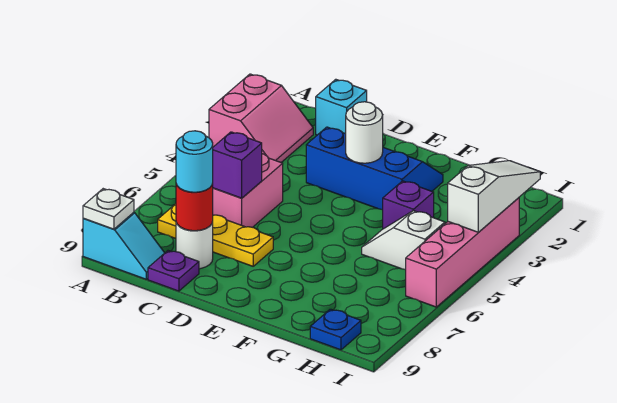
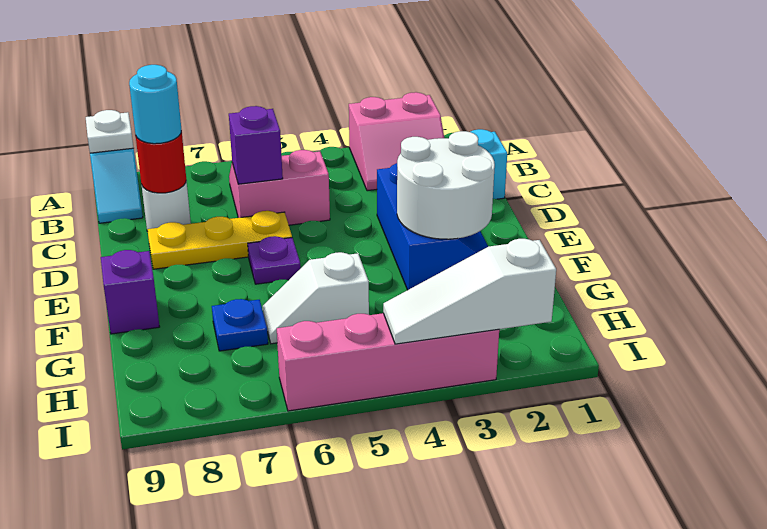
yellow plate B7:D7 level 1 -> yellow plate D6:D8 level 1
purple plate C9 level 1 -> purple plate E6 level 1
white round brick E3 level 2 -> white round brick E2:F3 level 2
purple brick G4 level 1 -> purple brick F9 level 1
white slope G5:H5 level 1 top H -> white slope G5:G6 level 1 top 5
blue plate H9 level 1 -> blue plate G7 level 1
white slope I2:I4 level 2 top 4 -> white slope I2:I4 level 2 top 2

